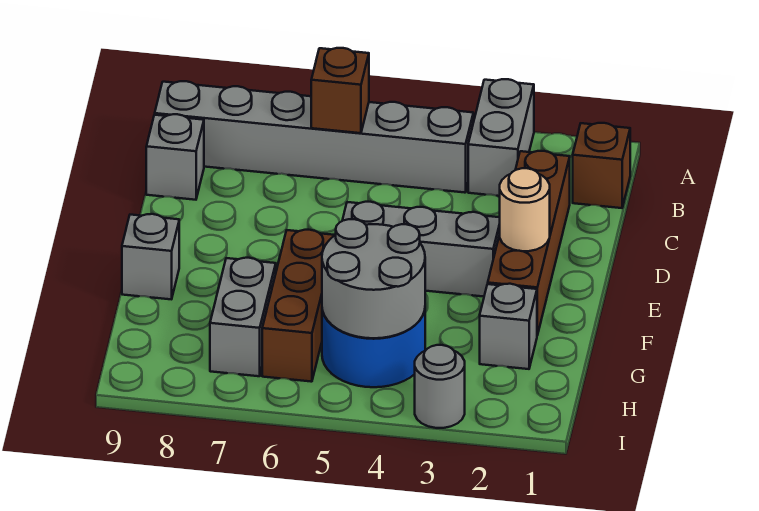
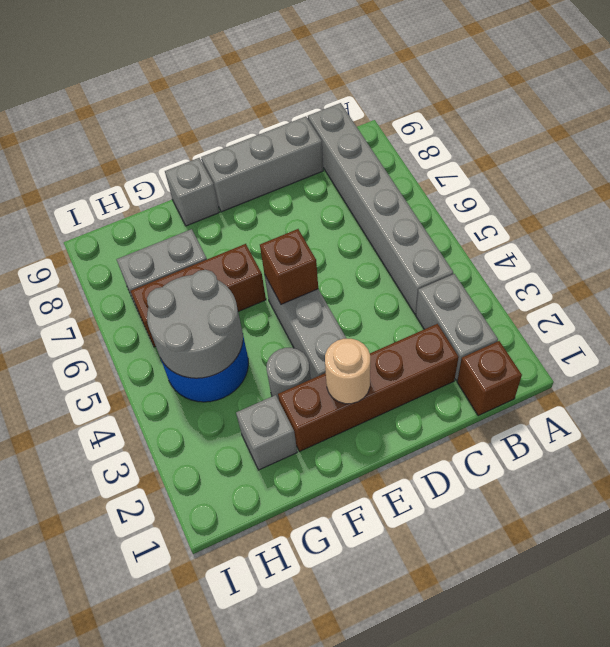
grey brick A3:B3 level 1 -> grey brick B2:B3 level 1
brown brick B6 level 2 -> brown brick E5 level 2
grey brick C9 level 1 -> grey brick C9:E9 level 1
grey round brick I3 level 1 -> grey round brick F3 level 1

